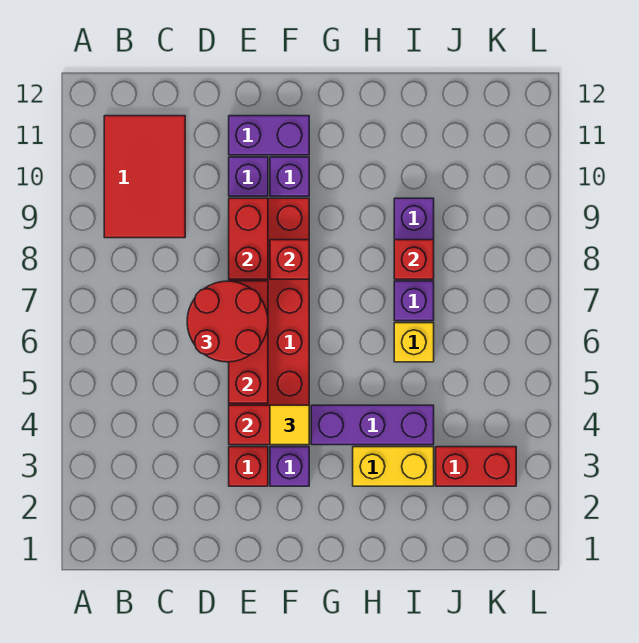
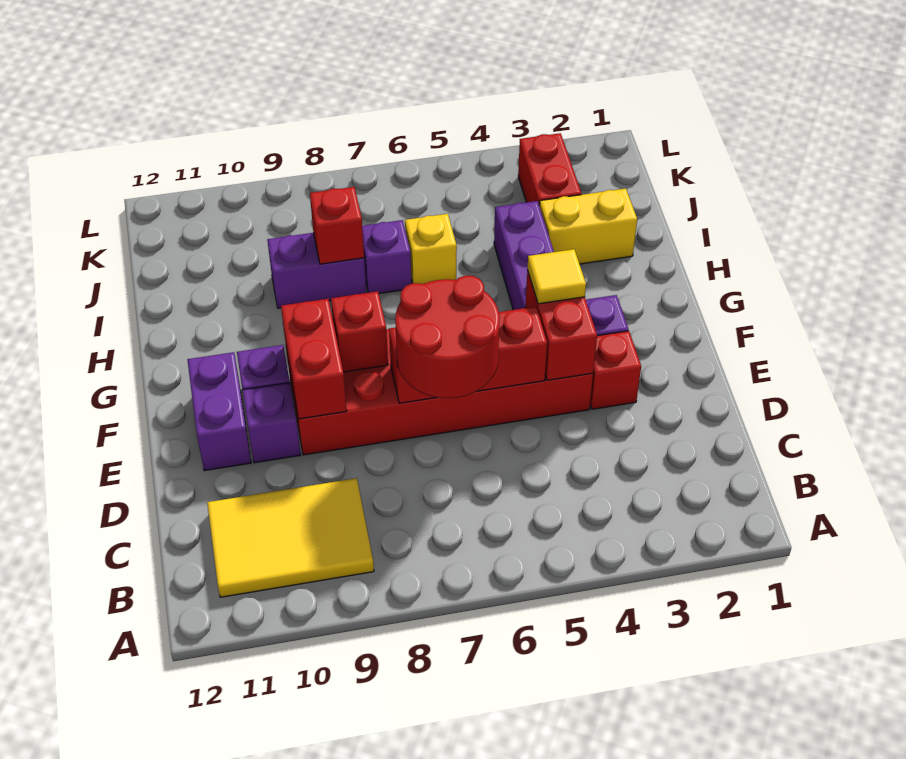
red tile B9:C11 level 1 -> yellow tile B9:C11 level 1
red brick E8:E9 level 2 -> red brick E9:F9 level 2
yellow brick H3:I3 level 1 -> yellow brick I2:I3 level 1

